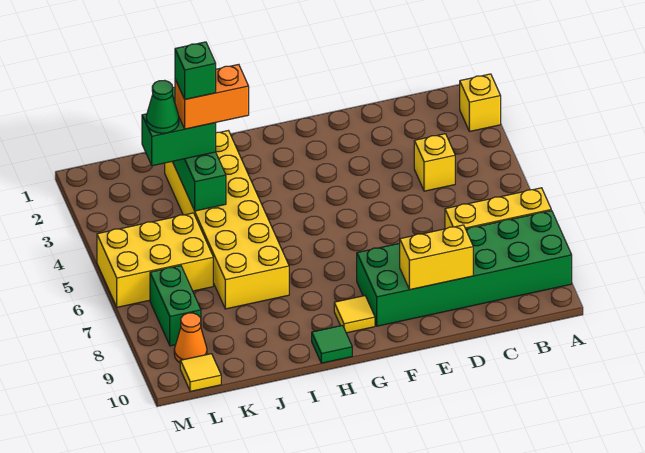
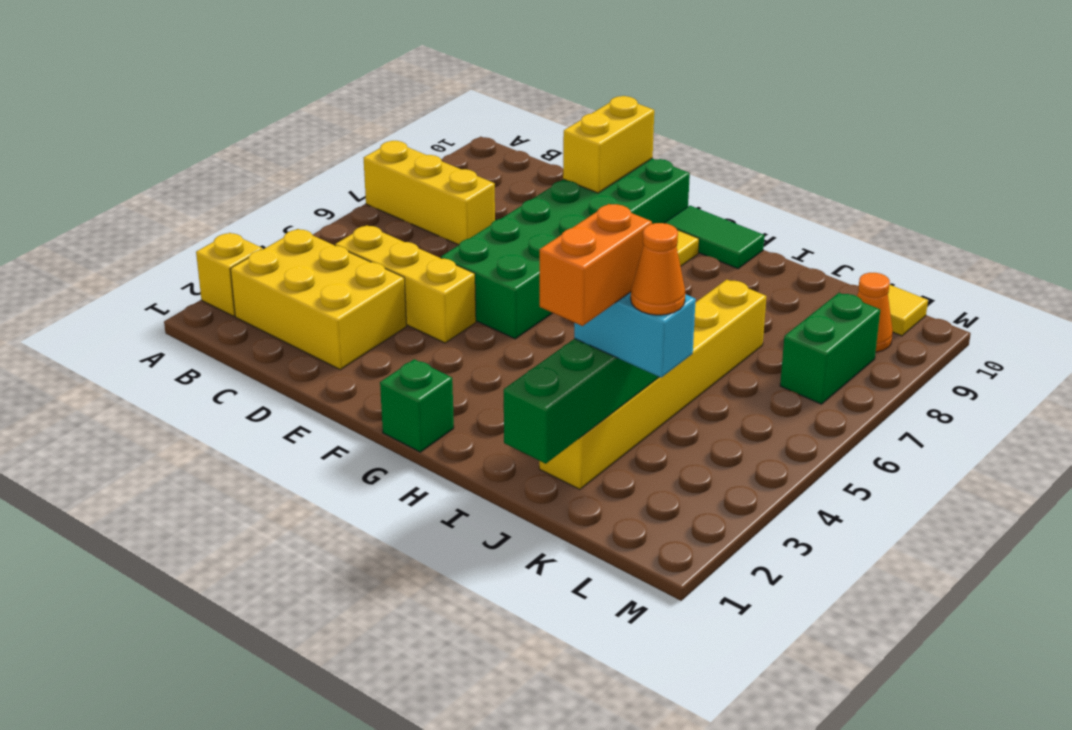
green brick A8:F9 level 1 -> green brick E5:F10 level 1
yellow brick C4 level 1 -> yellow brick C4:E4 level 1
yellow brick D9:E9 level 2 -> yellow brick E9:E10 level 2
green tile H10 level 1 -> green tile G10:H10 level 1
yellow brick I2:J7 level 1 -> yellow brick J2:J7 level 1
orange brick I3:J3 level 4 -> orange brick J2:J3 level 4
green brick J3:K3 level 3 -> cyan brick J3:K3 level 3
green brick J3 level 5 -> green brick G1 level 1
green cone K3 level 4 -> orange cone K3 level 4
yellow brick K5:M6 level 1 -> yellow brick B2:D3 level 1

